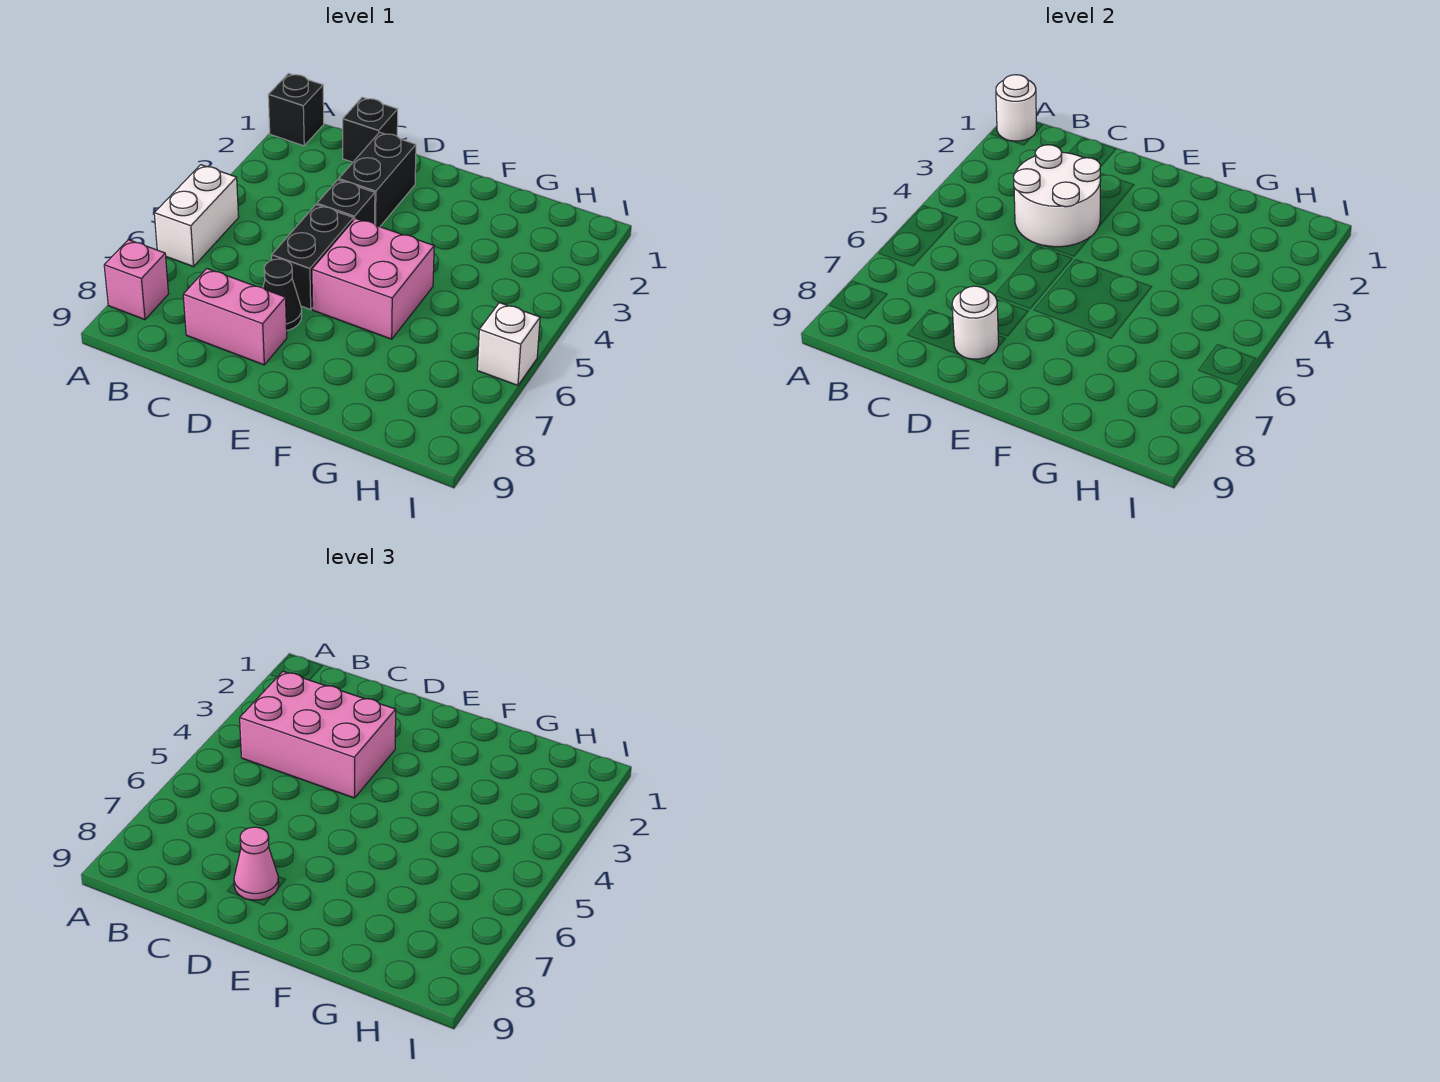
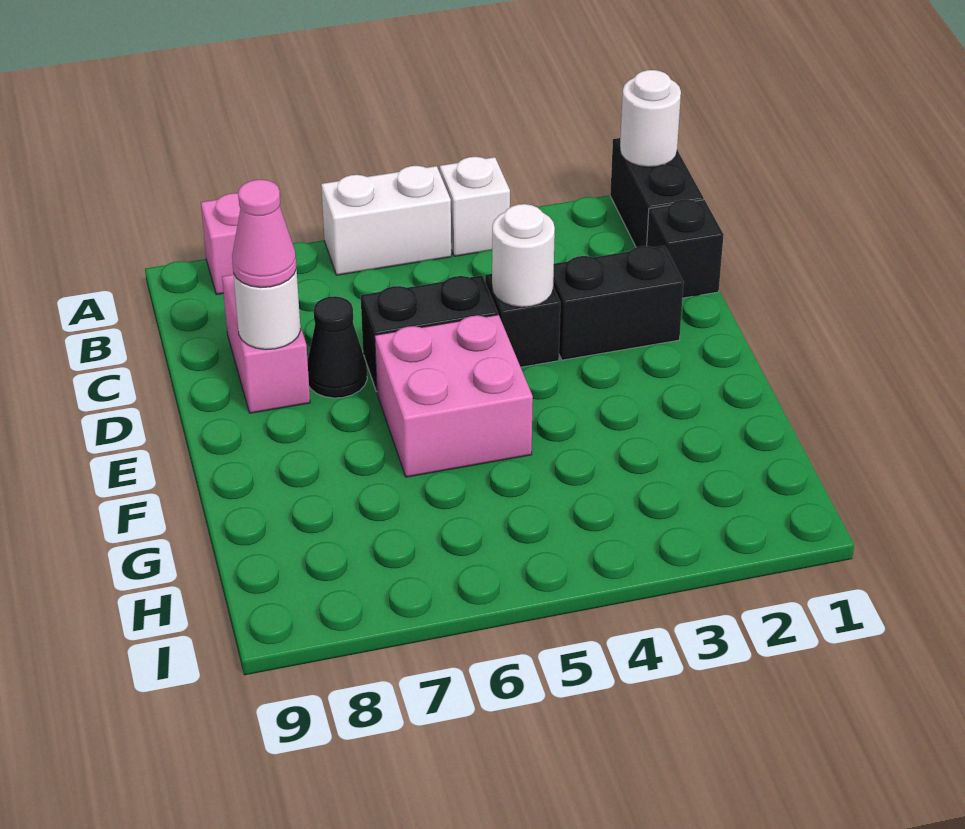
black brick A1 level 1 -> black brick A1:B1 level 1
pink brick B3:D4 level 3 -> none
white round brick C3:D4 level 2 -> white round brick D4 level 2
white brick I6 level 1 -> white brick A4 level 1

